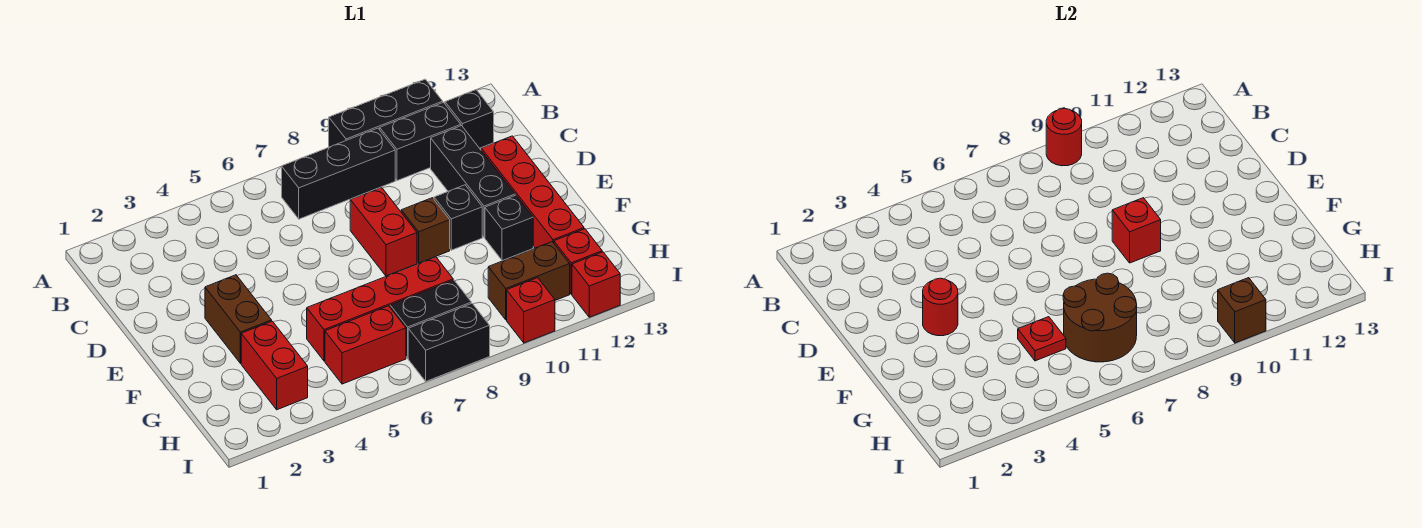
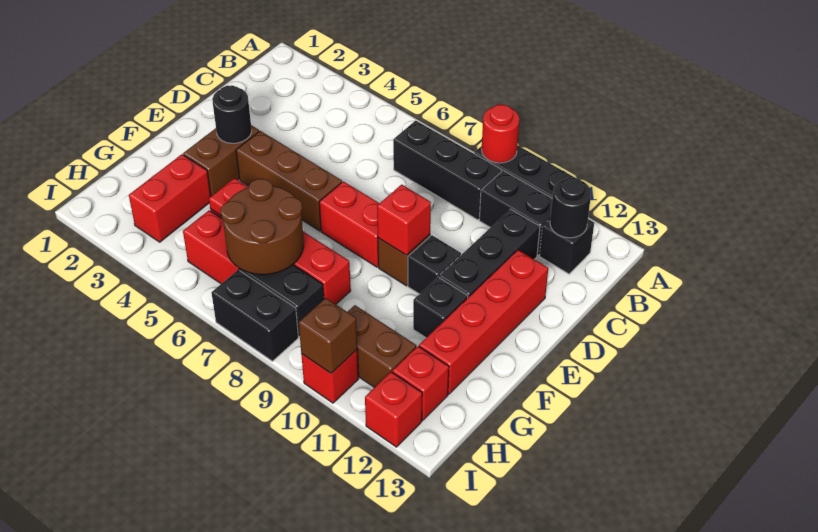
none -> black round brick B12 level 2
red brick D8:E8 level 1 -> red brick E7:E8 level 1
red round brick E3 level 2 -> black round brick E3 level 2
none -> brown brick E4:E6 level 1

